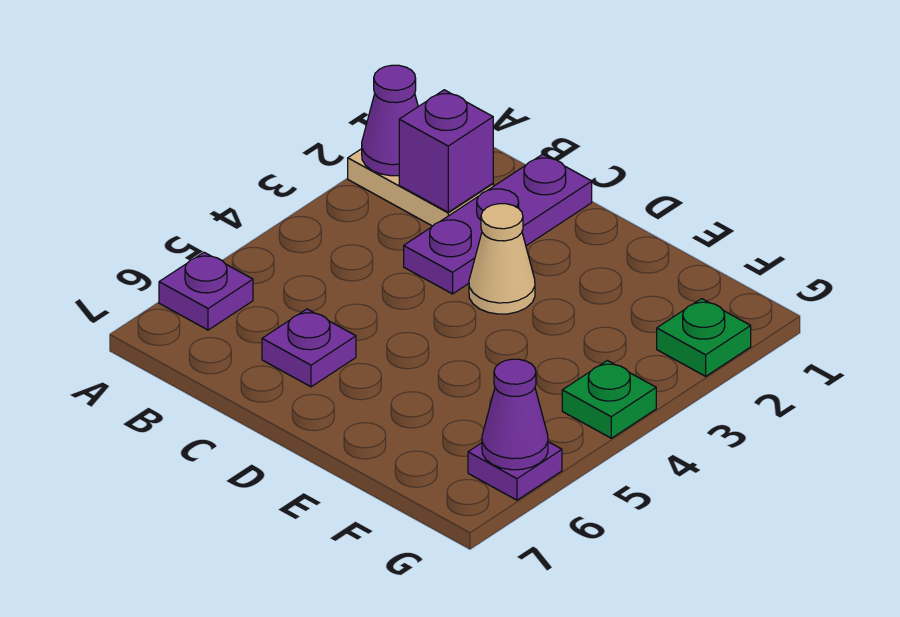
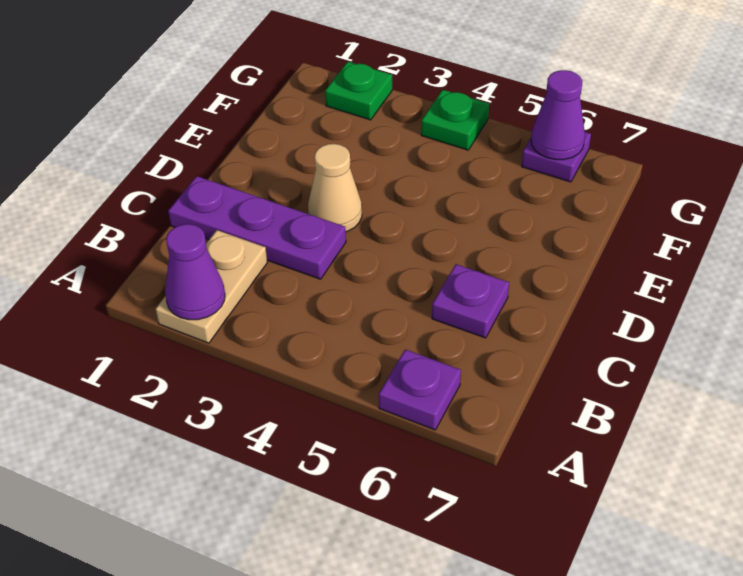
purple brick B2 level 2 -> none

